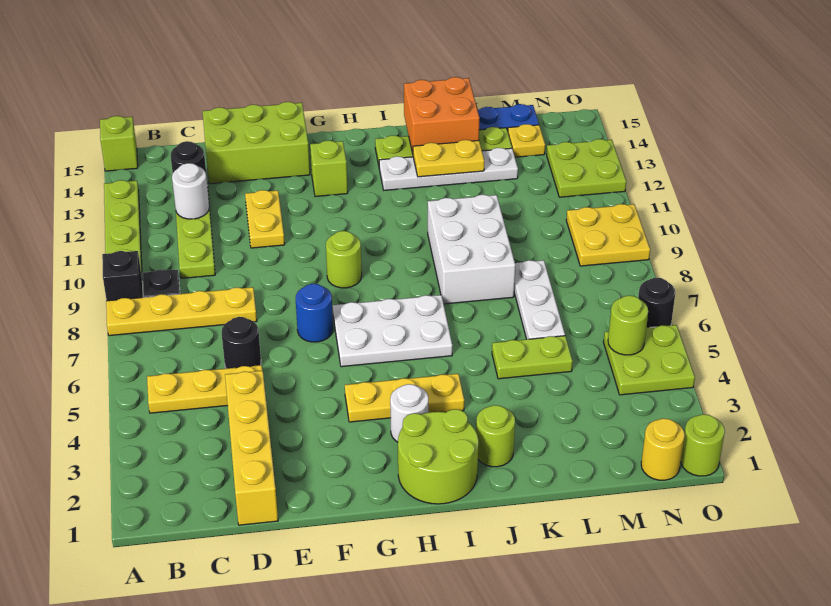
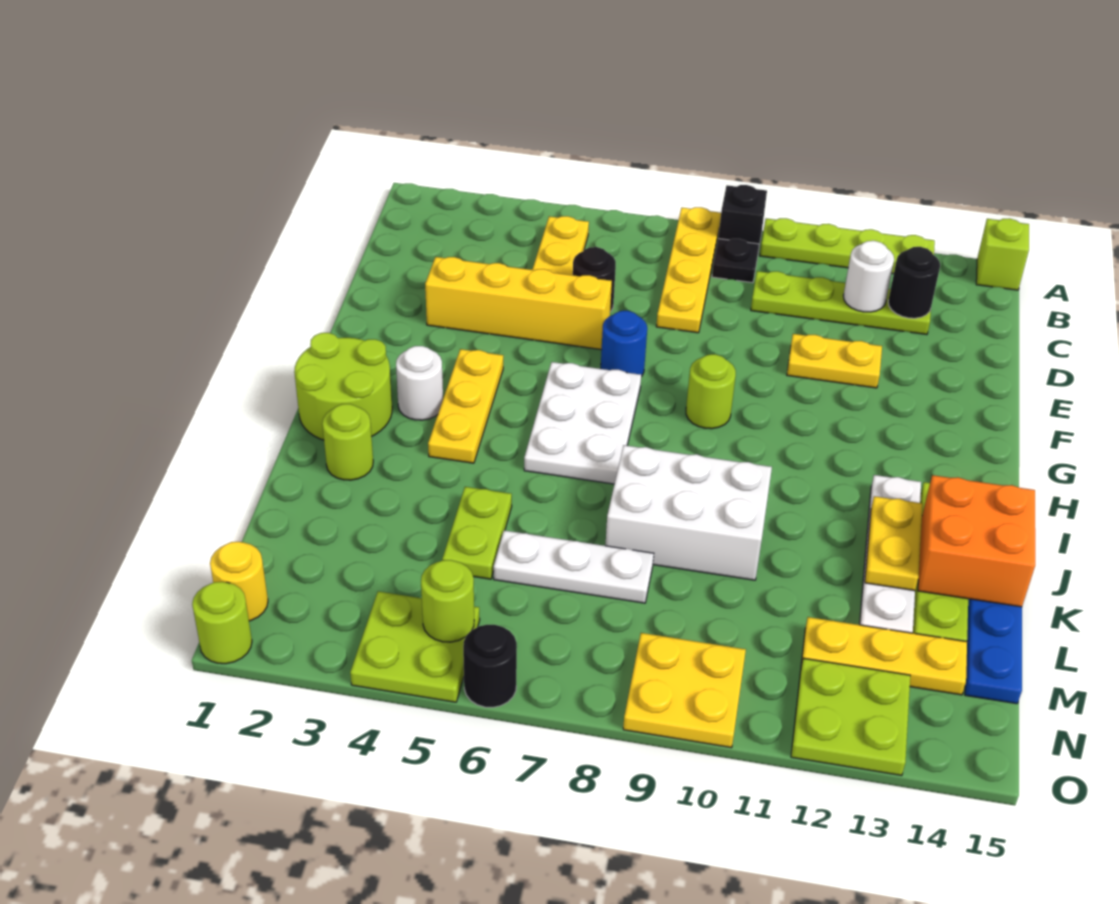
yellow brick D1:D4 level 1 -> yellow brick E3:E6 level 1
lime brick D14:F15 level 1 -> none
lime brick G13 level 1 -> none
yellow plate M14 level 1 -> yellow plate M12:M14 level 1

